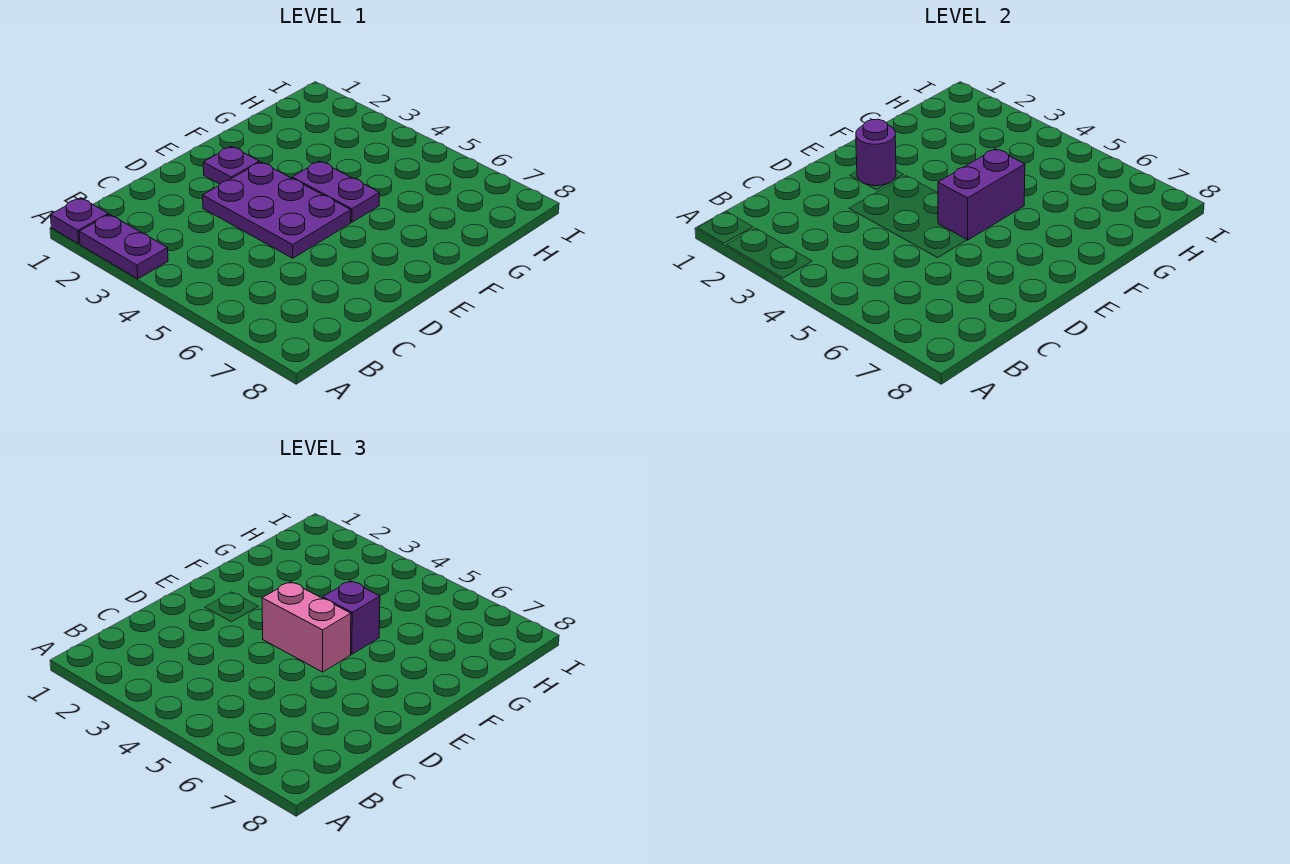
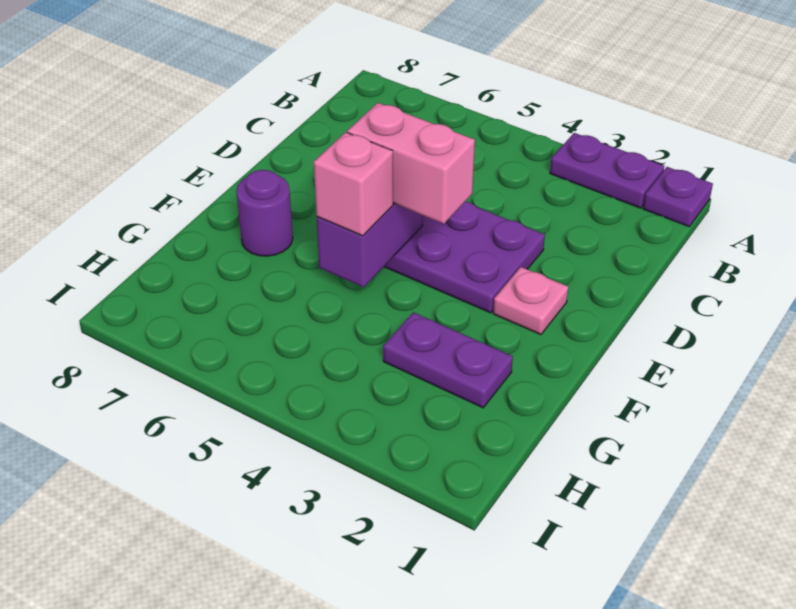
purple plate E2 level 1 -> pink plate E2 level 1
purple round brick E2 level 2 -> purple round brick F7 level 1
purple plate F4:F5 level 1 -> purple plate G2:G3 level 1
purple brick F5 level 3 -> pink brick F5 level 3

